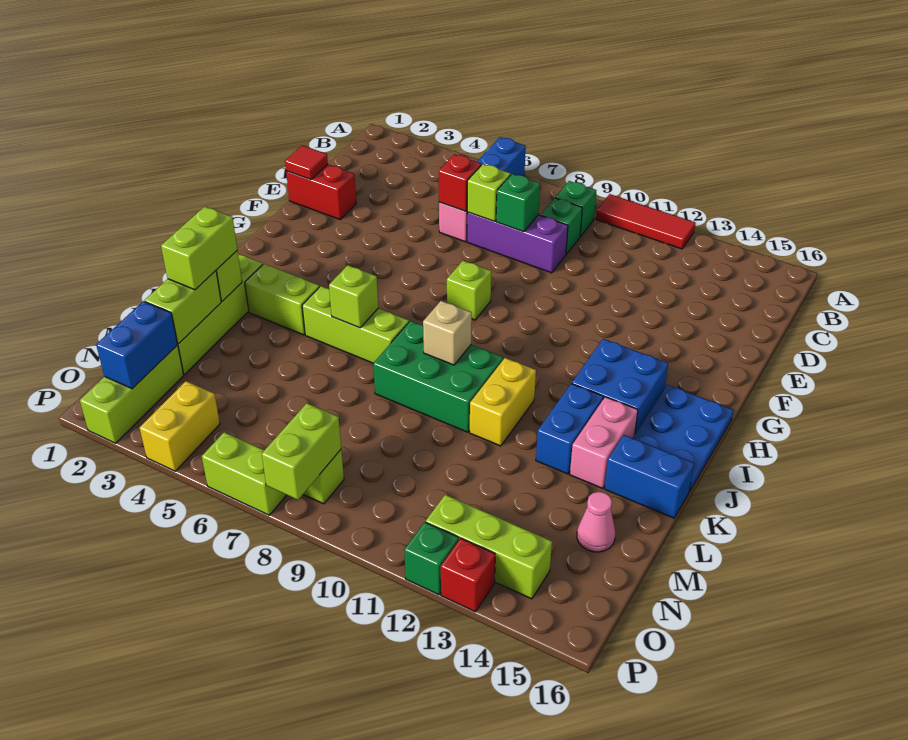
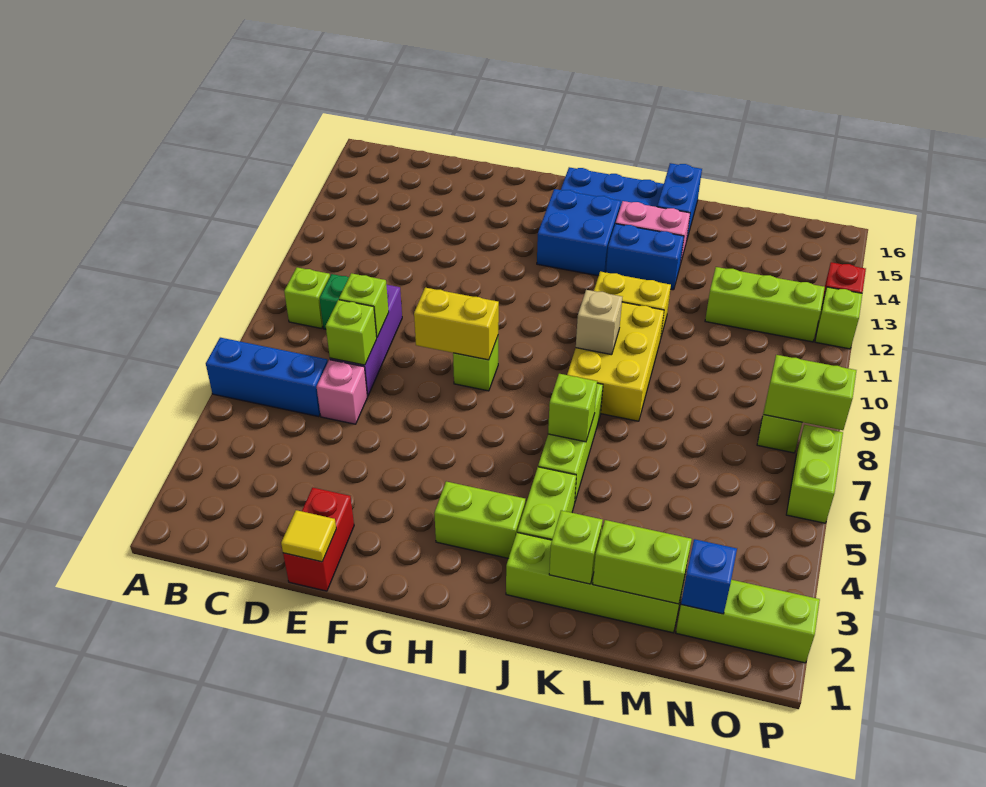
red tile A10:A12 level 1 -> none
green brick B9 level 1 -> lime brick B9 level 1
red brick D6 level 2 -> none
green brick D8 level 2 -> lime brick D8 level 2
red tile E1 level 2 -> yellow tile E1 level 2
green brick J8:K10 level 1 -> yellow brick J8:K10 level 1
lime brick K2:L2 level 3 -> lime brick H3:I3 level 1
pink cone M15 level 1 -> none
blue brick N2:O2 level 2 -> blue brick N2 level 2
yellow brick O4:P4 level 1 -> yellow brick F8:G8 level 2
lime brick O12:O14 level 1 -> lime brick M12:O12 level 1
green brick P12 level 1 -> lime brick P12 level 1

